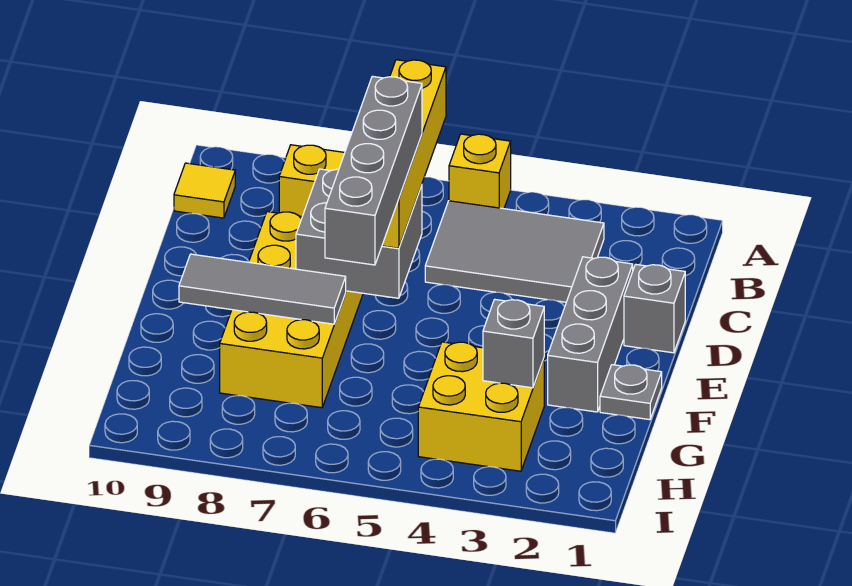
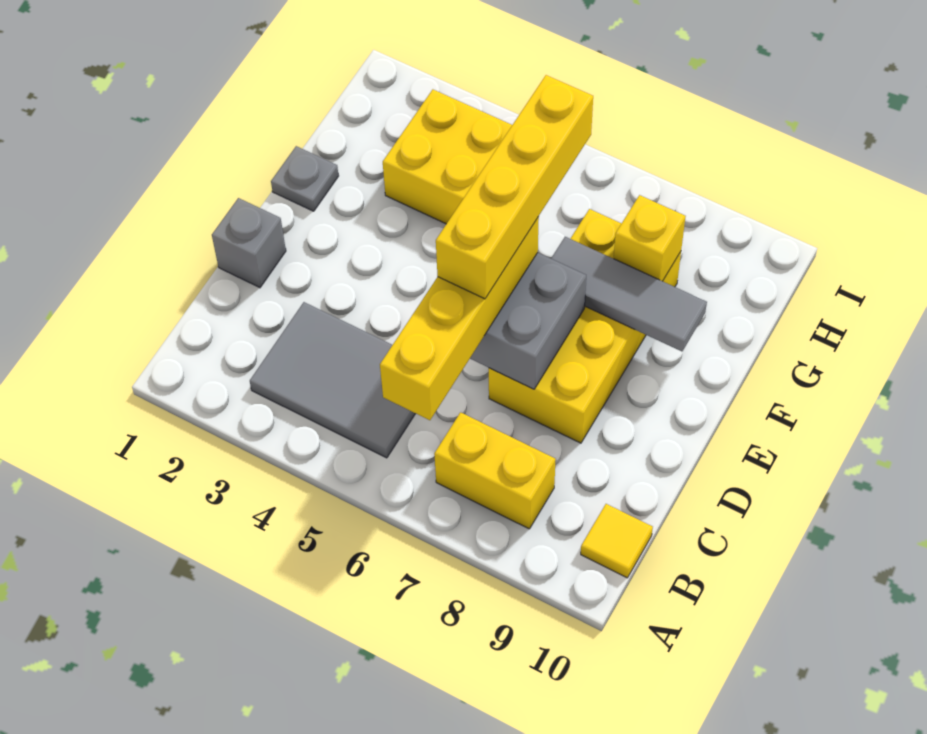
yellow brick A5 level 1 -> yellow brick G8 level 2
grey brick D2:F2 level 1 -> none
grey brick D6:G6 level 4 -> yellow brick D6:G6 level 4
grey brick G3 level 2 -> none

